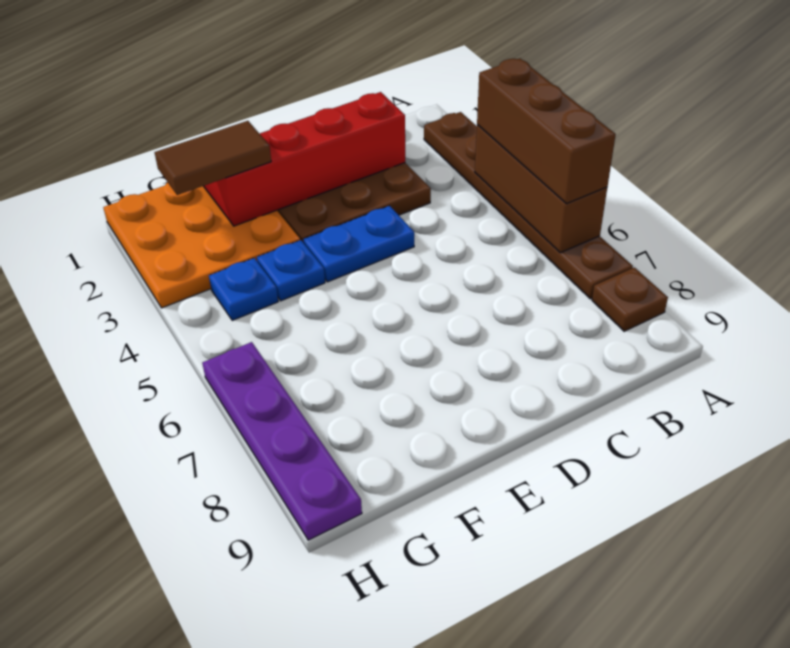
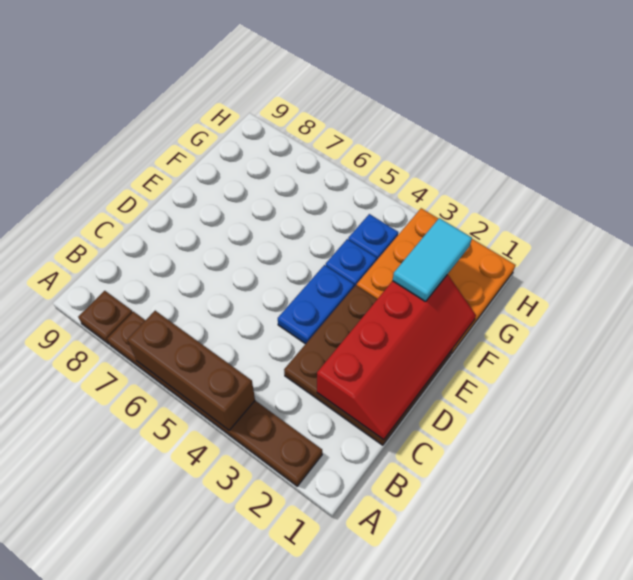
brown brick A4:A6 level 3 -> none
brown tile F2:G2 level 3 -> cyan tile F2:G2 level 3
purple plate H6:H9 level 1 -> none

